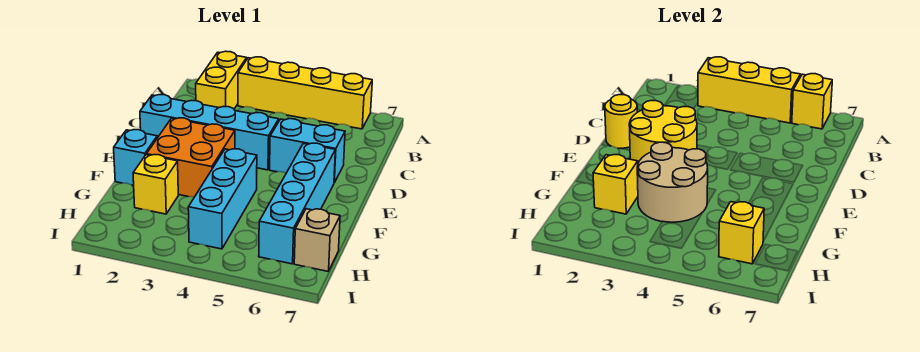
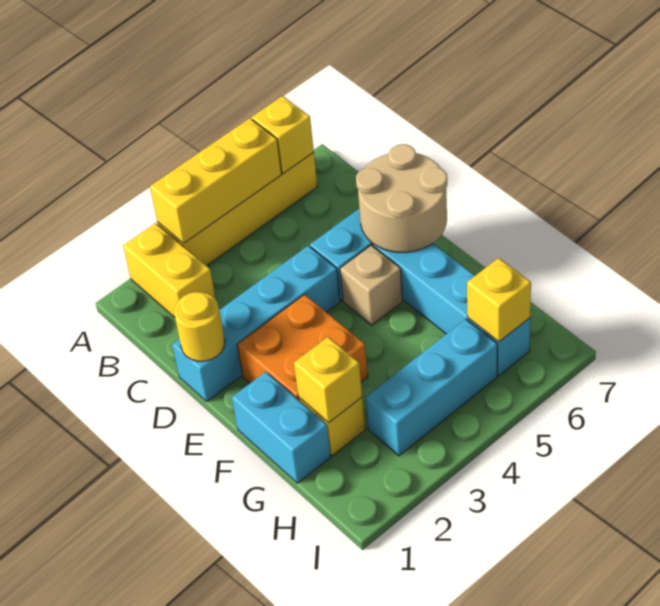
yellow round brick D2:E3 level 2 -> none
cyan brick F1 level 1 -> cyan brick F1:G1 level 1
tan round brick F3:G4 level 2 -> tan round brick D6:E7 level 2
cyan brick F4:H4 level 1 -> cyan brick H3:H5 level 1
tan brick H7 level 1 -> tan brick E5 level 1

